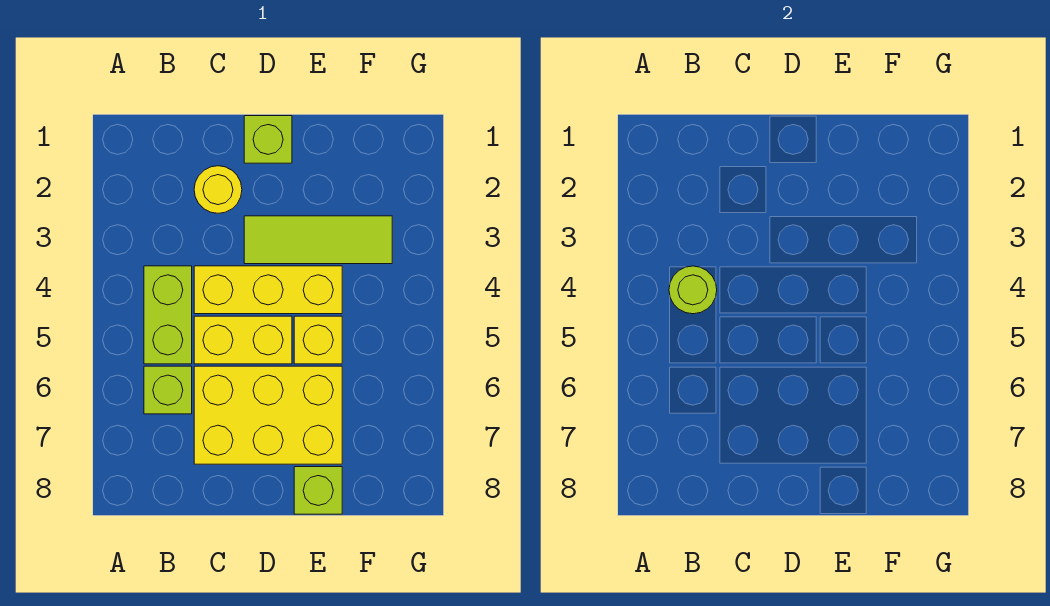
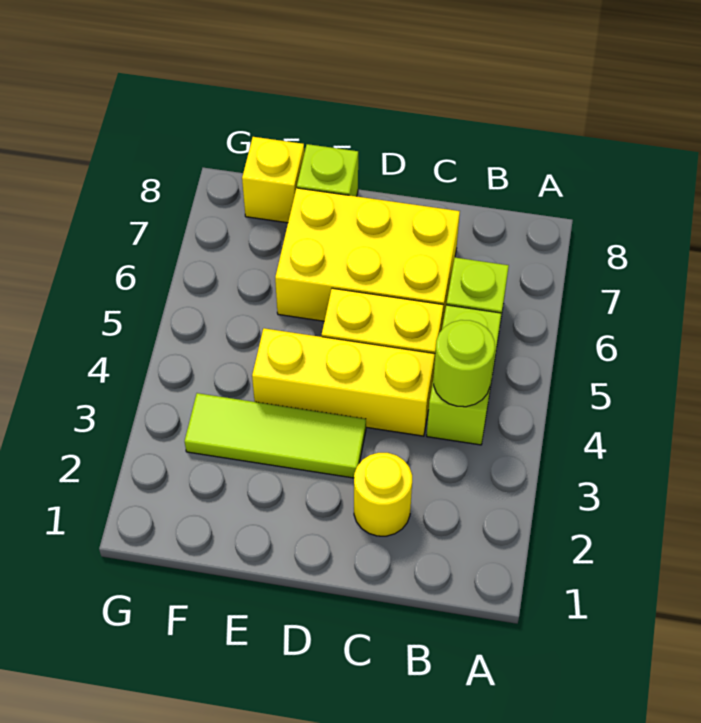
lime brick D1 level 1 -> none
yellow brick E5 level 1 -> yellow brick F8 level 1

